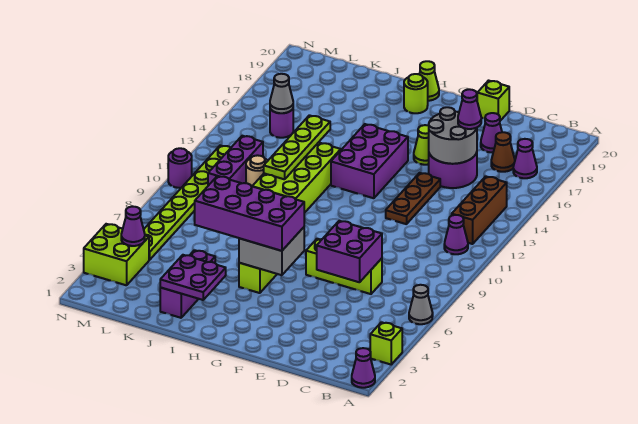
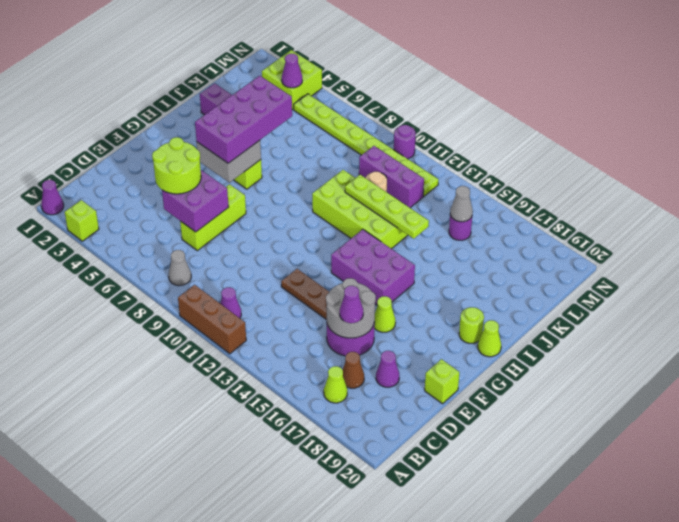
grey cone A6 level 1 -> grey cone B8 level 1
brown brick B12:B14 level 1 -> brown brick A10:A12 level 1
purple cone B17 level 1 -> lime cone B17 level 1
none -> lime round brick D5:E6 level 3
purple plate I2:J3 level 2 -> none

